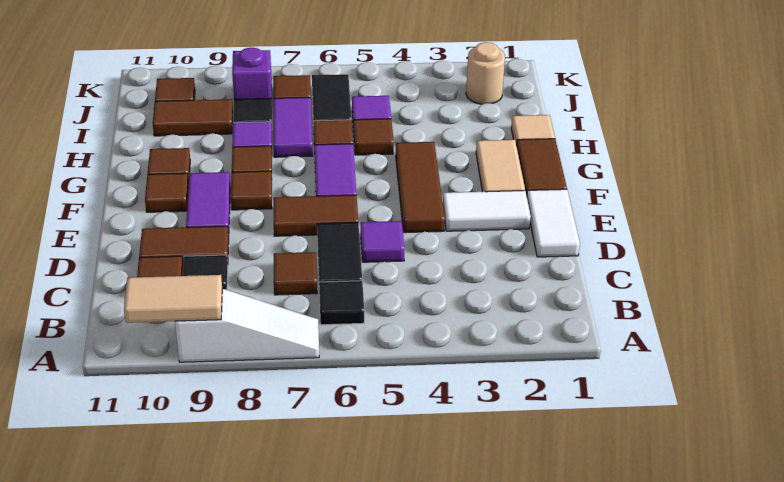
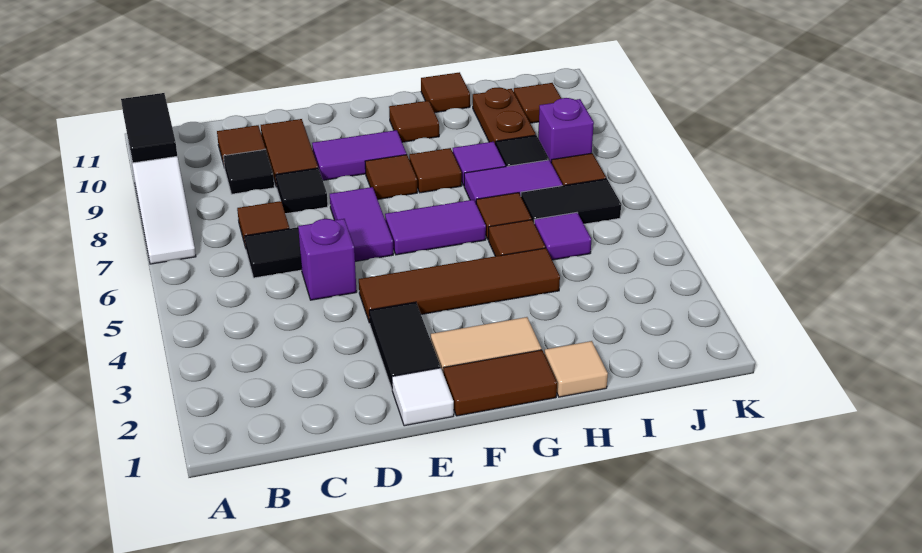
tan tile A9:A10 level 2 -> black tile A9:A10 level 2
black tile B6 level 1 -> black tile D8 level 1
white tile D1:E1 level 1 -> white tile E1 level 1
purple tile D5 level 1 -> purple brick D5 level 1
white tile E2:E3 level 1 -> black tile E2:E3 level 1
brown tile E4:G4 level 1 -> brown tile E4:H4 level 1
brown tile E6:E7 level 1 -> purple tile E6:E7 level 1
brown tile F10 level 1 -> brown tile H11 level 1
brown tile I9:I10 level 1 -> brown plate I9:I10 level 1
tan round brick J2 level 1 -> none

